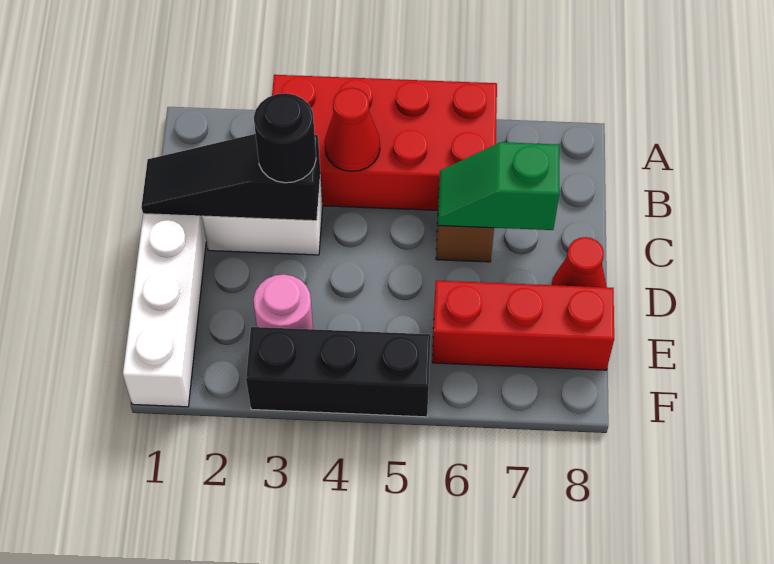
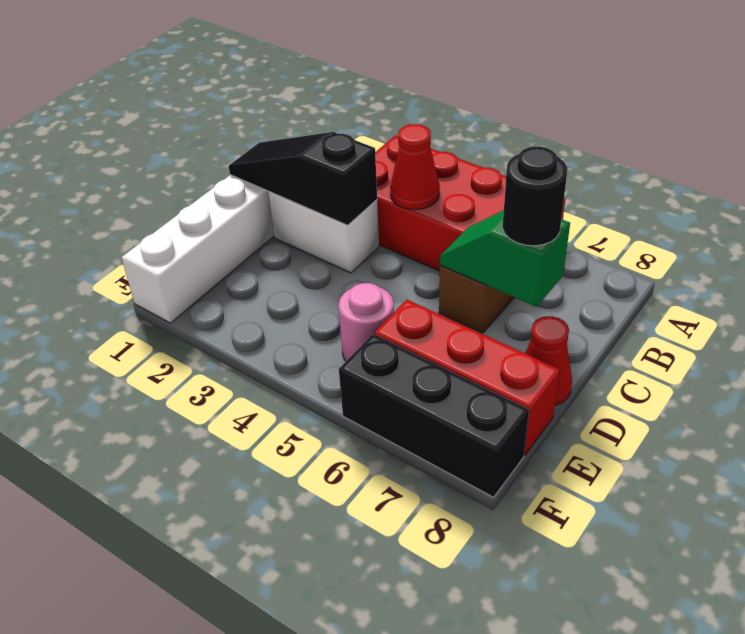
black round brick C3 level 3 -> black round brick C7 level 3
pink round brick E3 level 1 -> pink round brick E5 level 1
black brick F3:F5 level 1 -> black brick F6:F8 level 1

